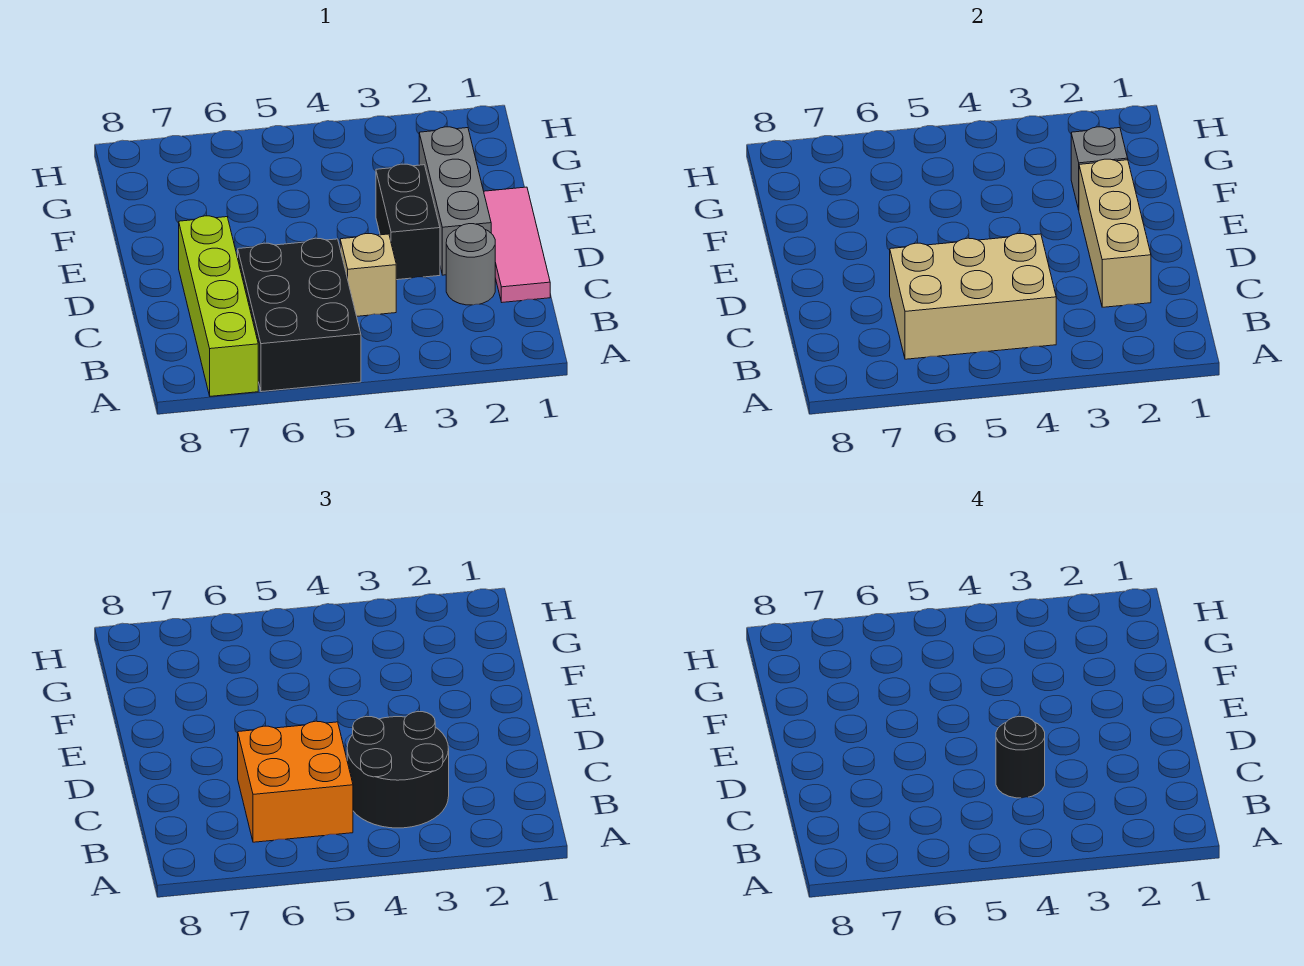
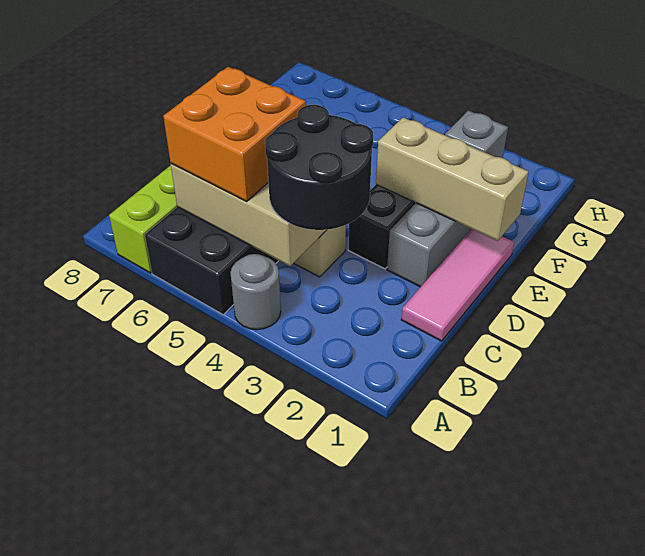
grey round brick C2 level 1 -> grey round brick A4 level 1
tan brick C2:E2 level 2 -> tan brick E1:E3 level 2
black round brick C4 level 4 -> none

